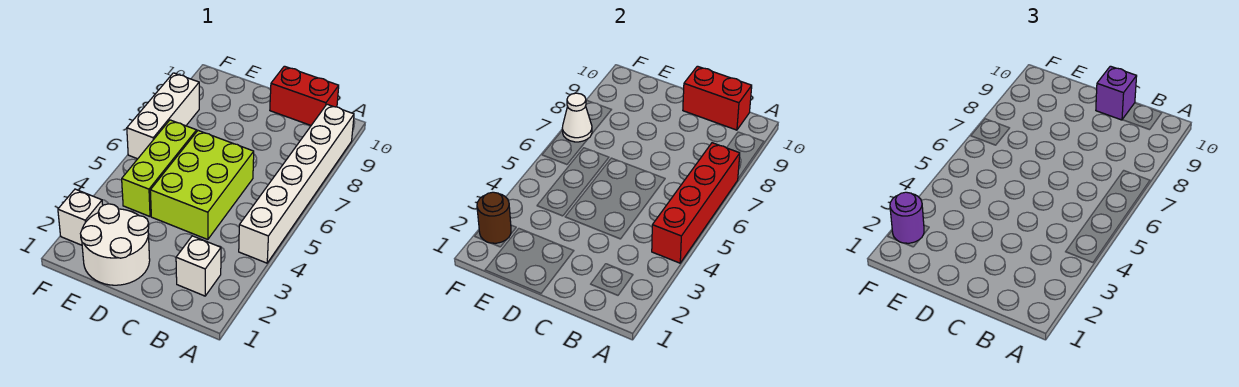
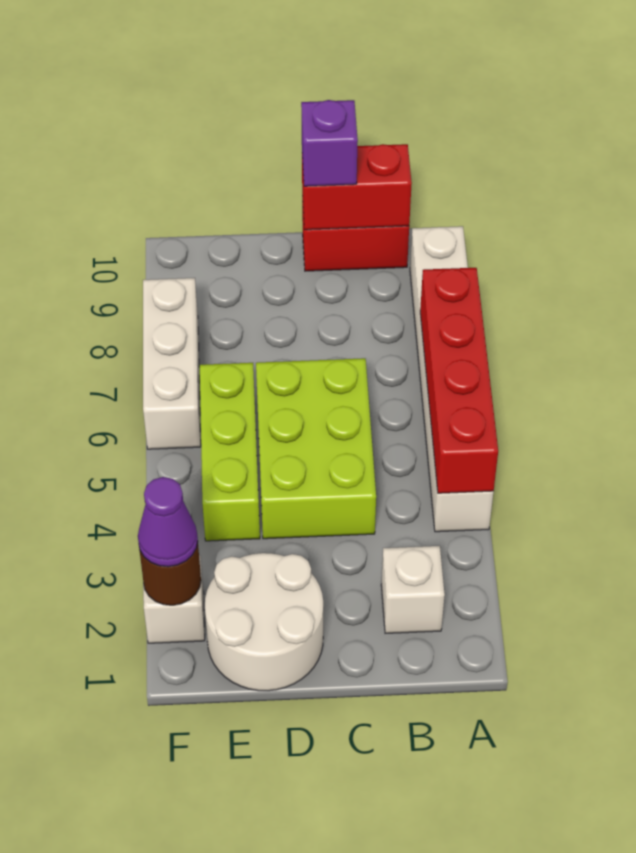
purple round brick F2 level 3 -> purple cone F2 level 3
white cone F7 level 2 -> none

